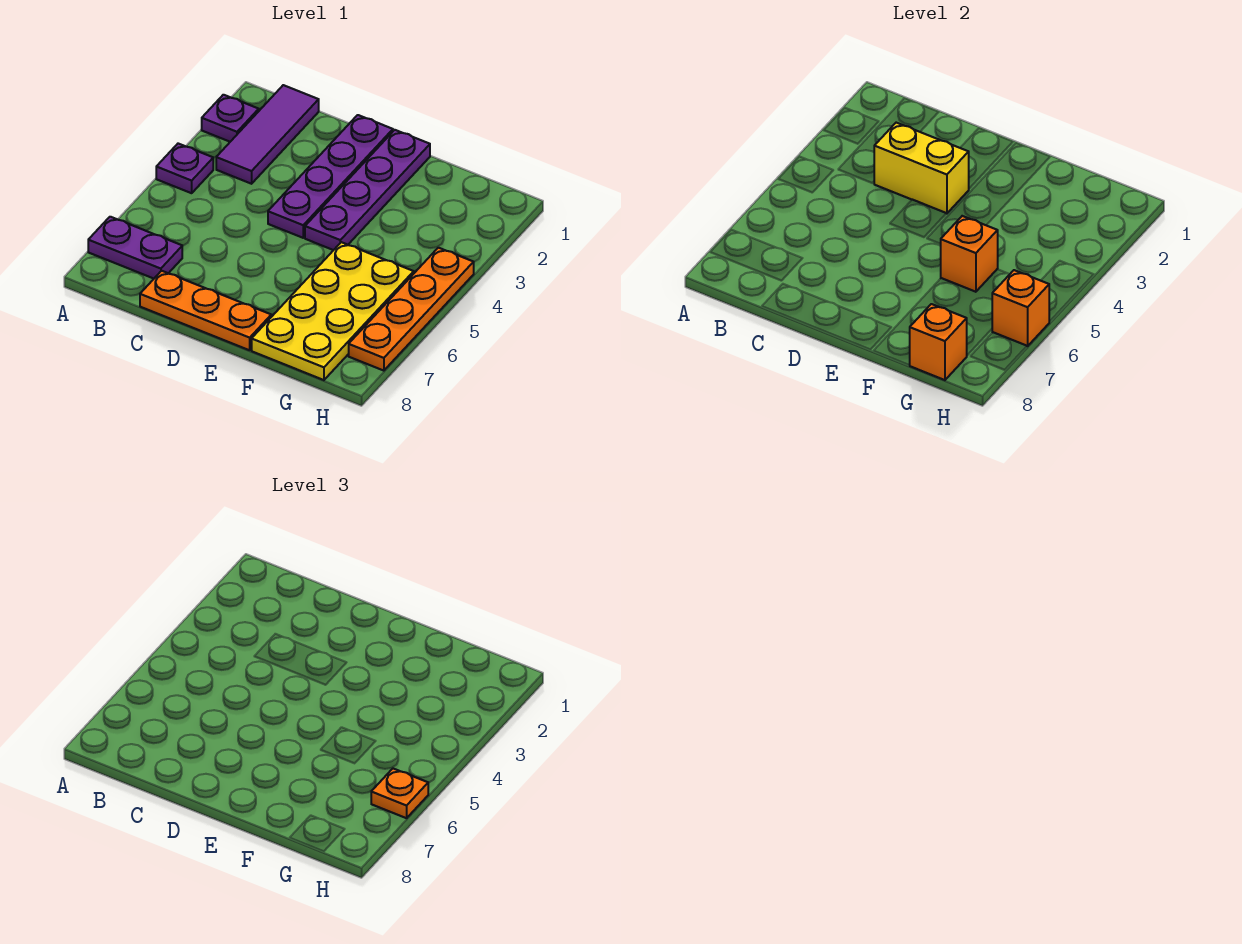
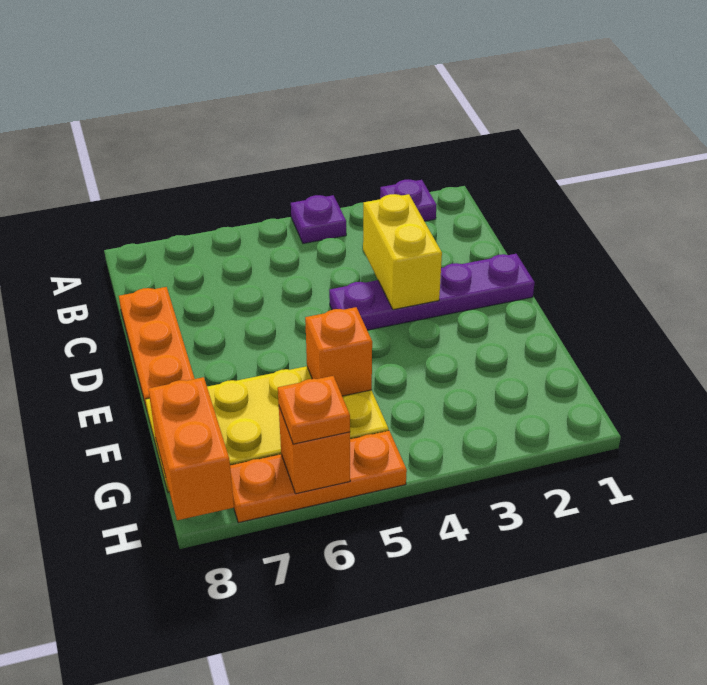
purple plate A7:B7 level 1 -> none
purple tile B1:B3 level 1 -> none
purple plate E1:E4 level 1 -> none
orange brick G8 level 2 -> orange brick G8:H8 level 2
orange plate H4:H7 level 1 -> orange plate H5:H7 level 1

